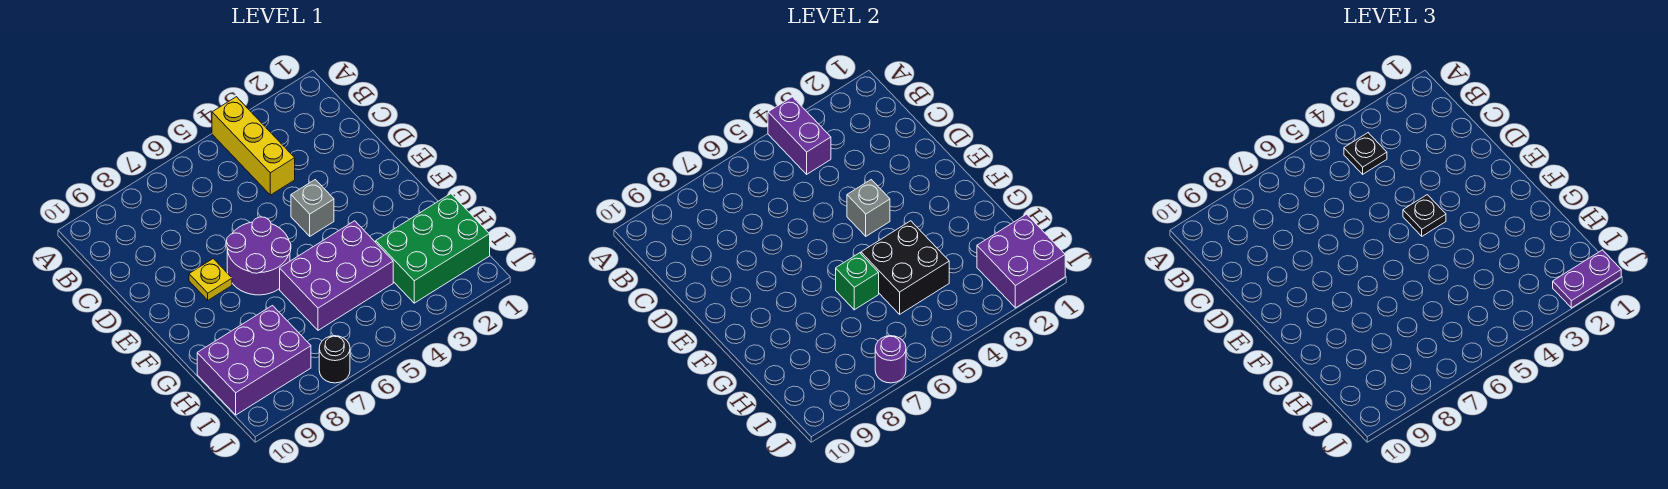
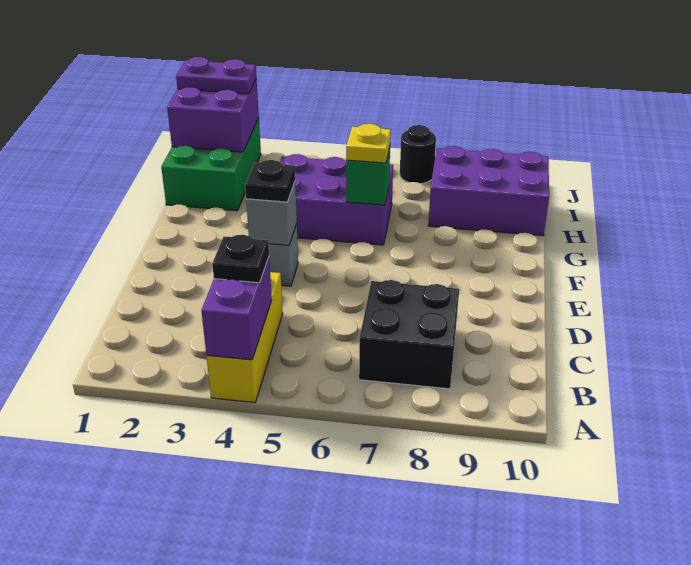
purple round brick E6:F7 level 1 -> none
yellow plate E8 level 1 -> yellow plate G6 level 3
black brick G4:H5 level 2 -> black brick B7:C8 level 1
green brick H1:I3 level 1 -> green brick H1:J2 level 1
purple round brick J7 level 2 -> none

